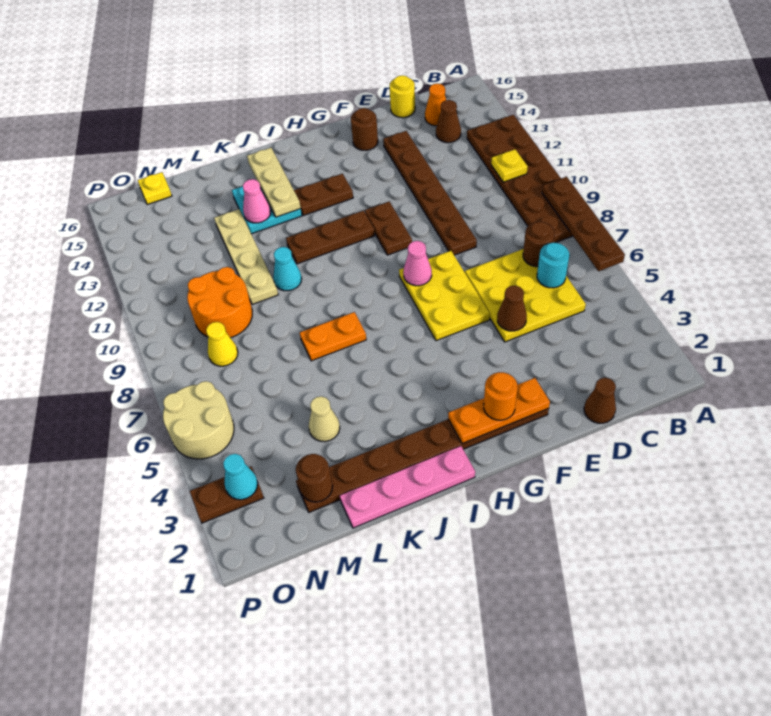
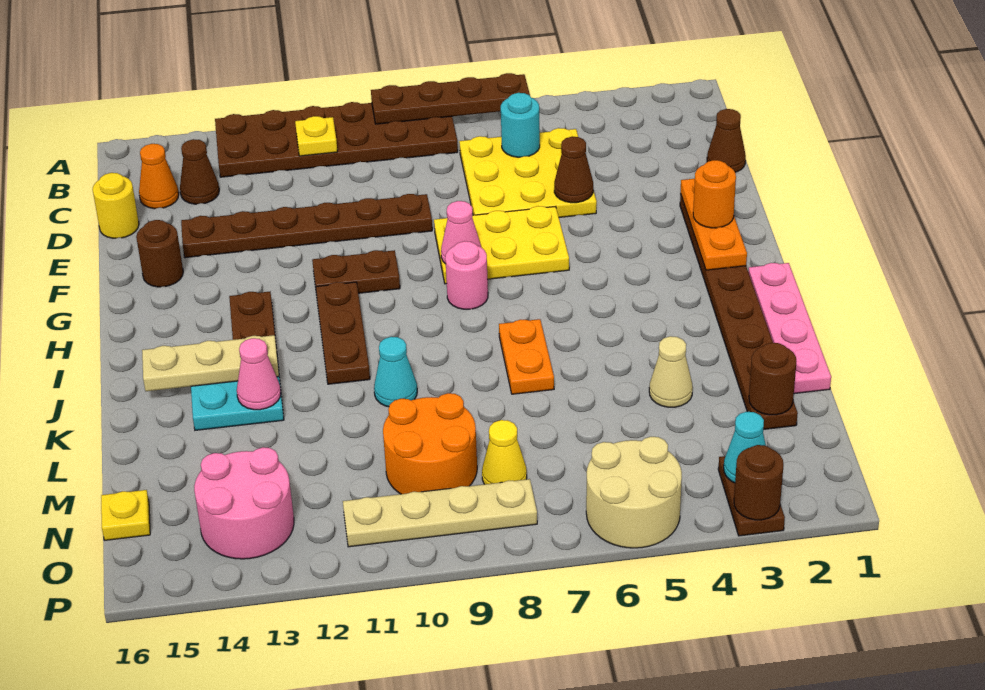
brown round brick C7 level 2 -> brown round brick P3 level 2
none -> pink round brick H8 level 1
tan plate L10:L13 level 1 -> tan plate O8:O11 level 1
none -> pink round brick N13:O14 level 1

